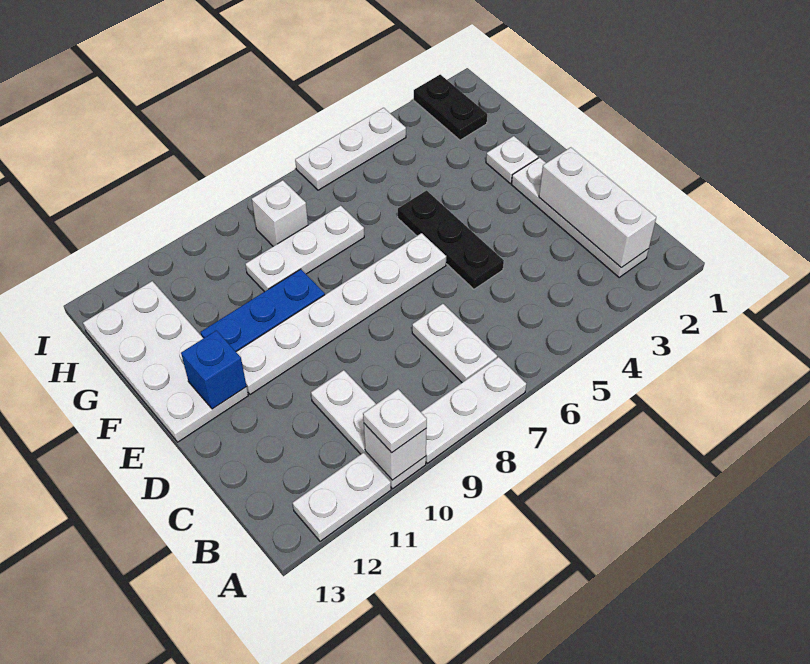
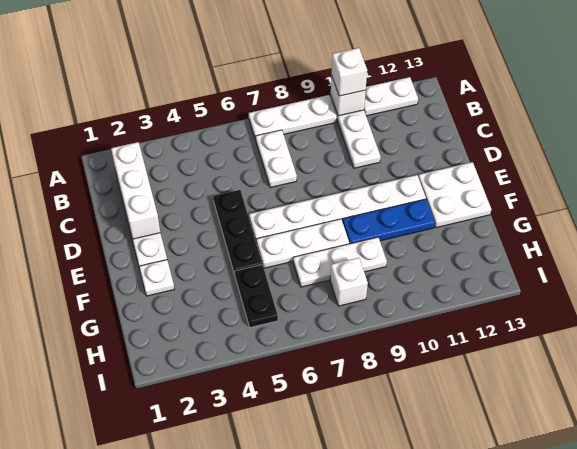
white plate A10 level 3 -> white brick A10 level 3
white plate E12:H13 level 1 -> white plate E12:F13 level 1
blue brick E12 level 2 -> none
black plate H2:I2 level 1 -> black plate G5:H5 level 1
white plate I4:I6 level 1 -> white plate F6:F8 level 1

